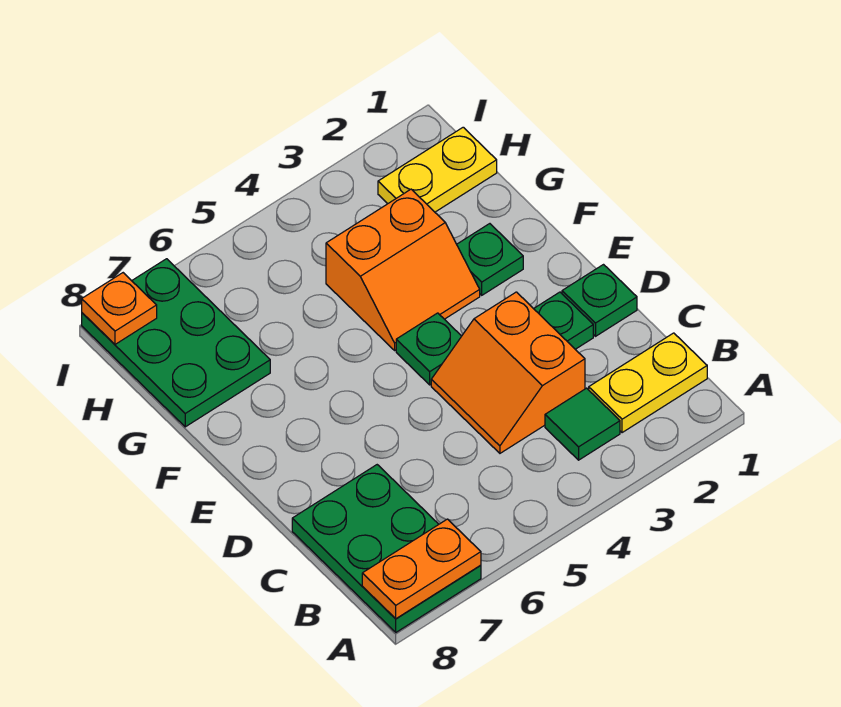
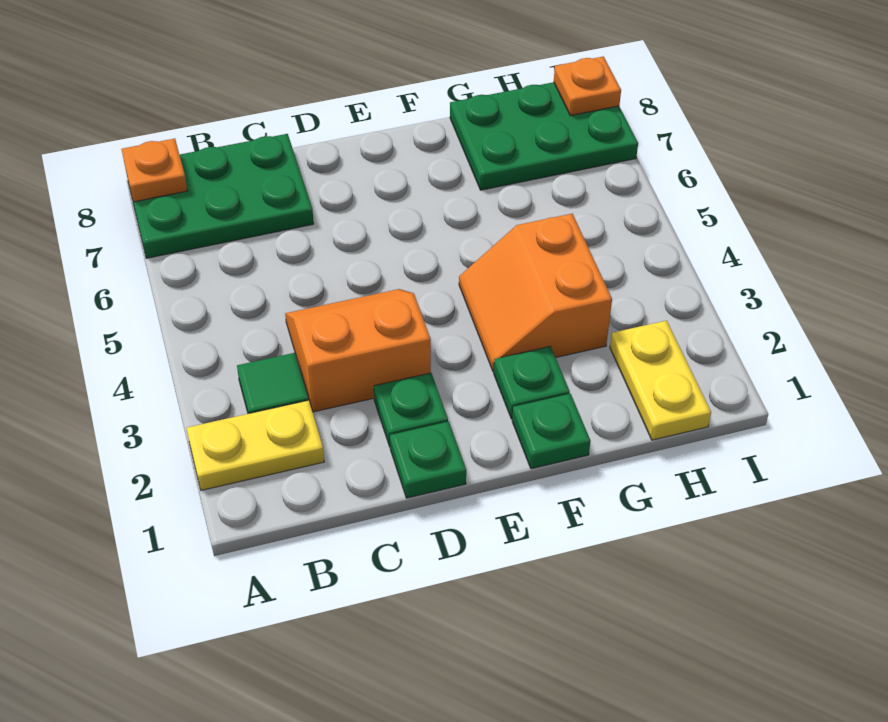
orange plate A7:A8 level 2 -> orange plate A8 level 2
yellow plate B1:B2 level 1 -> yellow plate A2:B2 level 1
green plate E4 level 1 -> green plate F1 level 1

